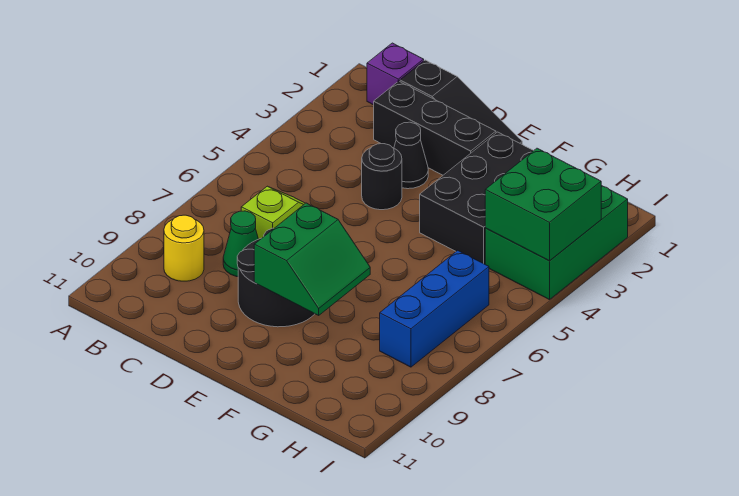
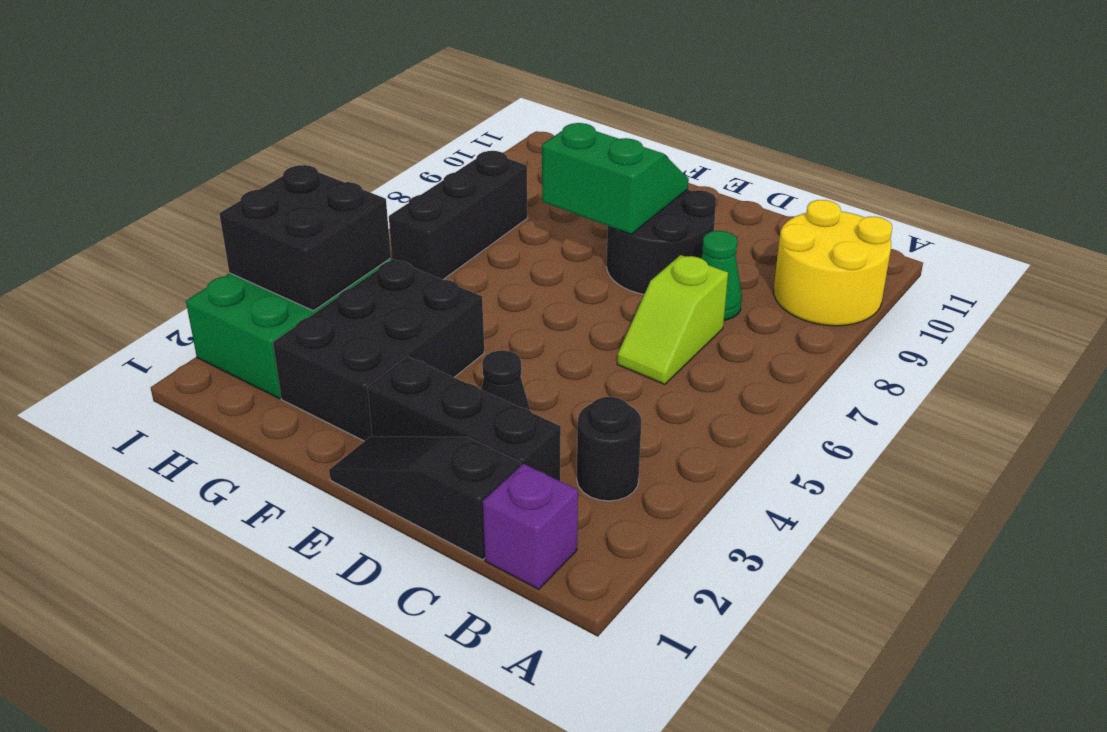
yellow round brick B9 level 1 -> yellow round brick A9:B10 level 1
black round brick D4 level 1 -> black round brick B3 level 1
green slope E8:F9 level 2 top E -> green slope E8:F9 level 2 top 8
green brick H3:I4 level 2 -> black brick H3:I4 level 2
blue brick H6:H8 level 1 -> black brick H6:H8 level 1

